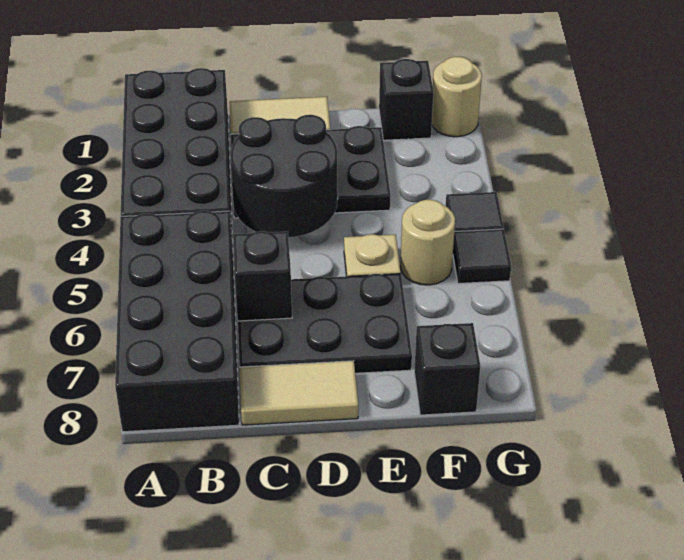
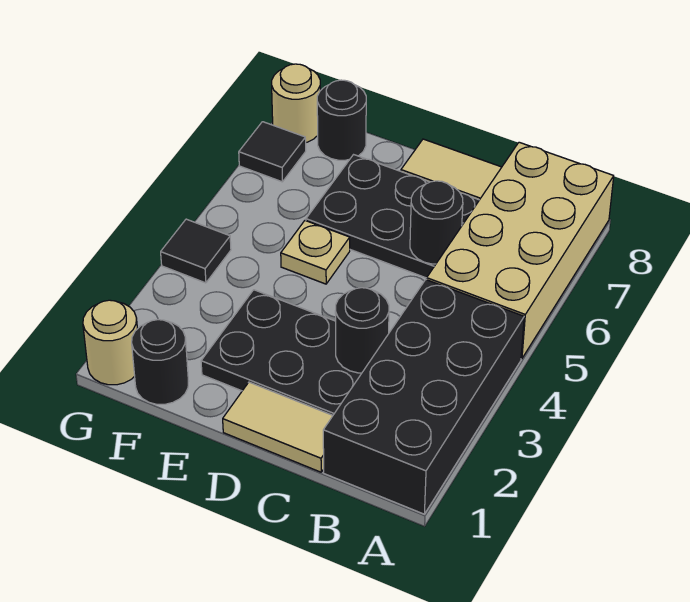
black brick A5:B8 level 1 -> tan brick A5:B8 level 1
black round brick C3:D4 level 2 -> black round brick C3 level 2
black brick C6 level 2 -> black round brick C6 level 2
black brick F1 level 1 -> black round brick F1 level 1
tan round brick F5 level 1 -> tan round brick G8 level 1
black brick F8 level 1 -> black round brick F8 level 1
black tile G5 level 1 -> black tile G7 level 1

